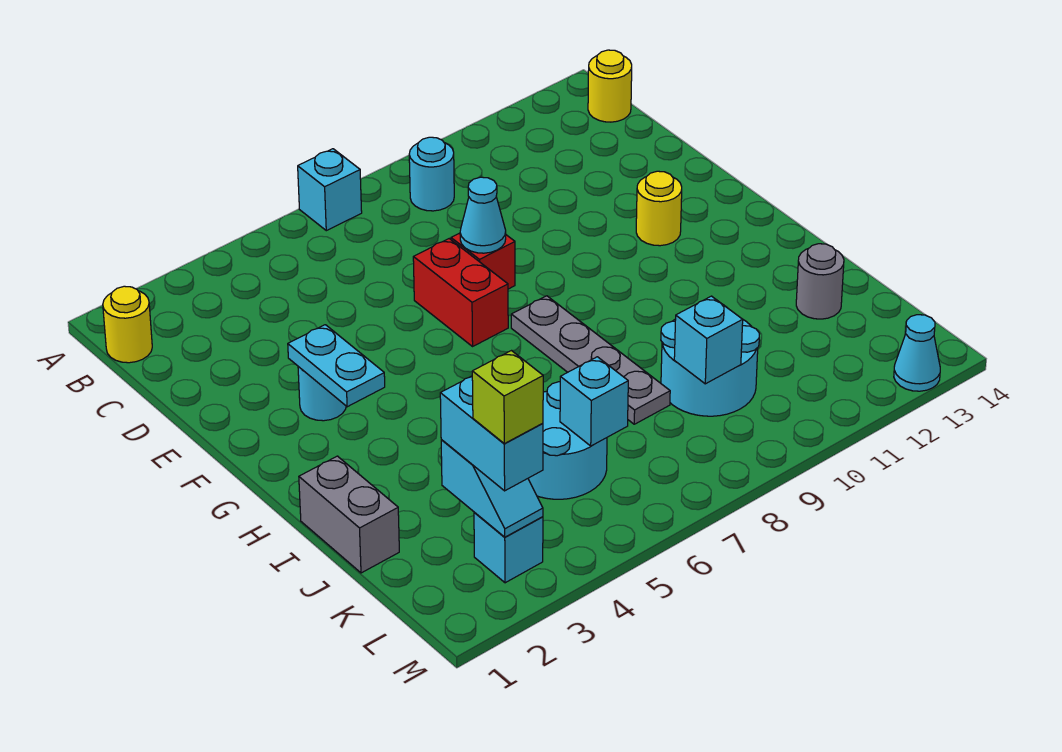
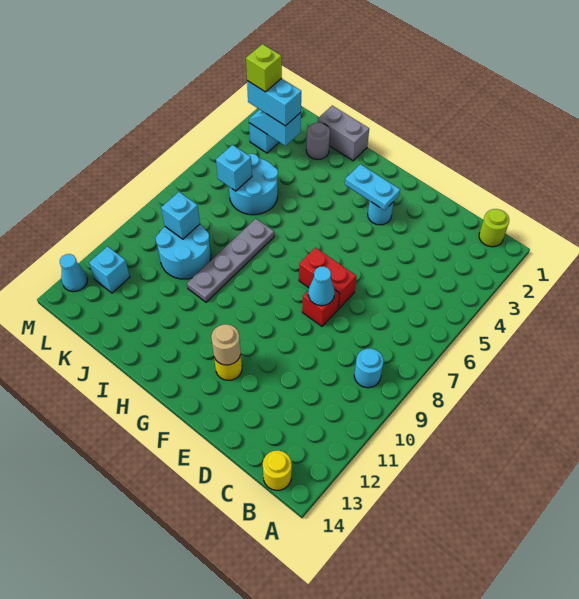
cyan brick A7 level 1 -> cyan brick L12 level 1
yellow round brick B1 level 1 -> lime round brick B1 level 1
none -> tan round brick F12 level 2
grey plate G8:J8 level 1 -> grey plate I7:I10 level 1
grey round brick J13 level 1 -> grey round brick J2 level 1

